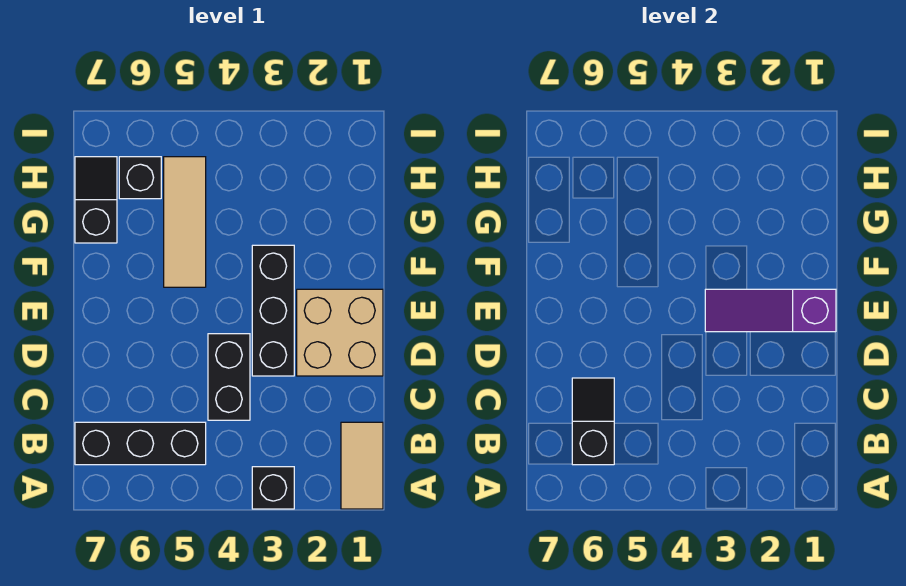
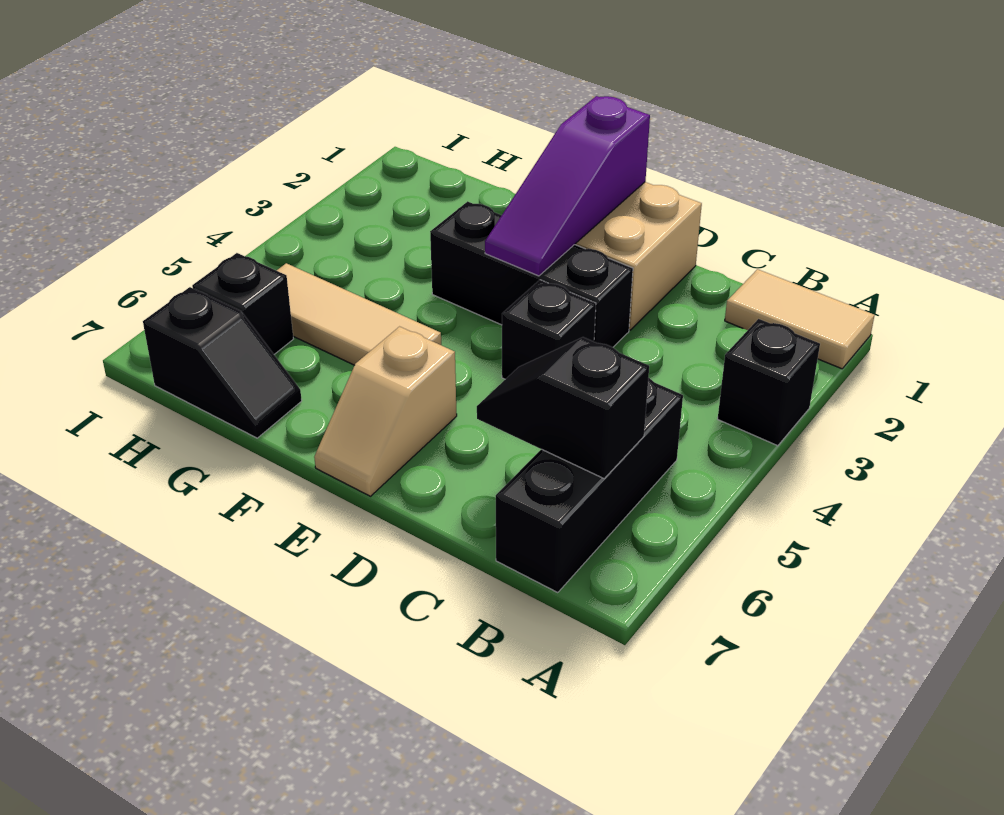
black brick C4:D4 level 1 -> black brick D4 level 1
none -> tan slope E6:E7 level 1 top 6
black slope G7:H7 level 1 top G -> black slope G7:H7 level 1 top H

